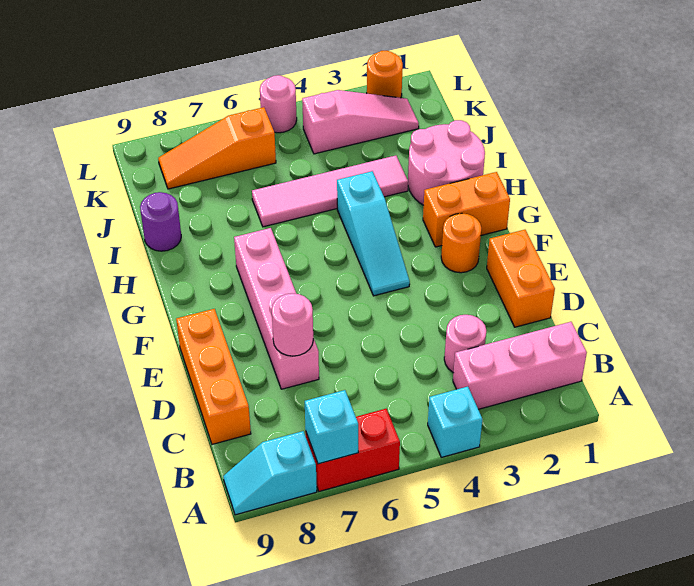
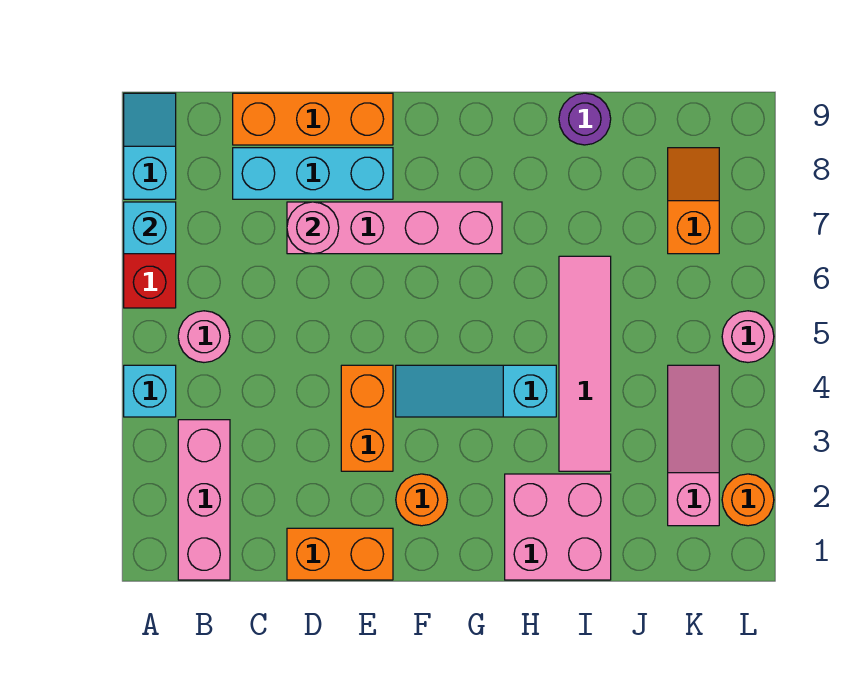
pink round brick C3 level 1 -> pink round brick B5 level 1
none -> cyan brick C8:E8 level 1
orange brick G1:G2 level 1 -> orange brick E3:E4 level 1
pink round brick H1:I2 level 1 -> pink brick H1:I2 level 1
pink slope K2:K4 level 1 top 4 -> pink slope K2:K4 level 1 top 2
orange slope K6:K8 level 1 top 6 -> orange slope K7:K8 level 1 top 7

